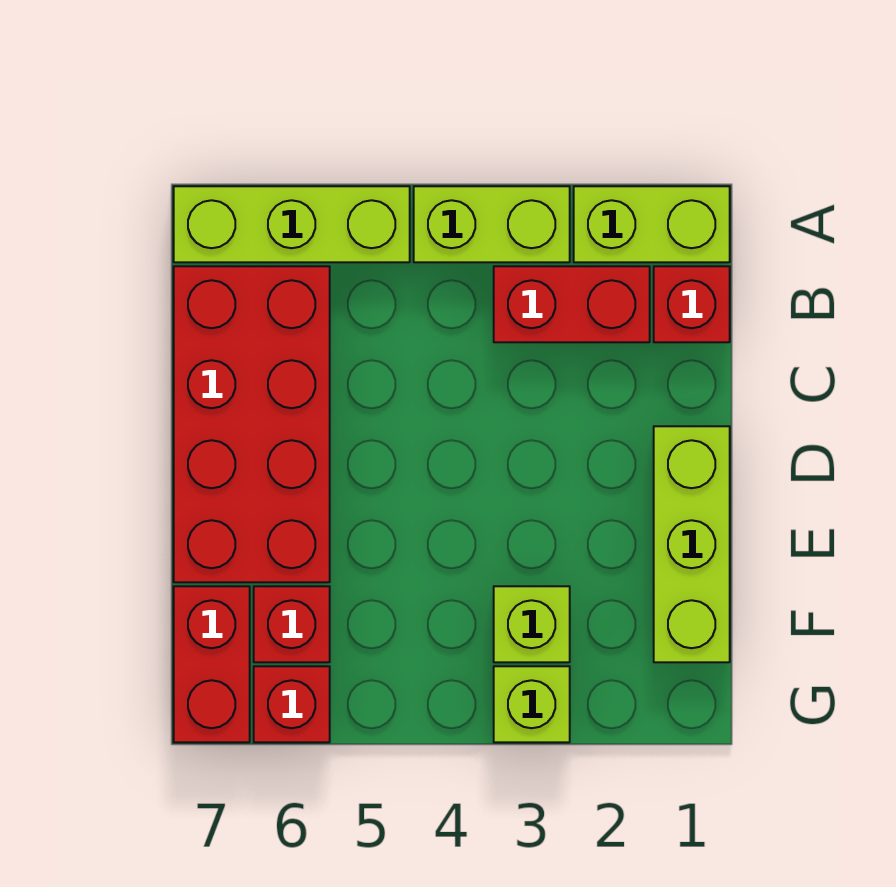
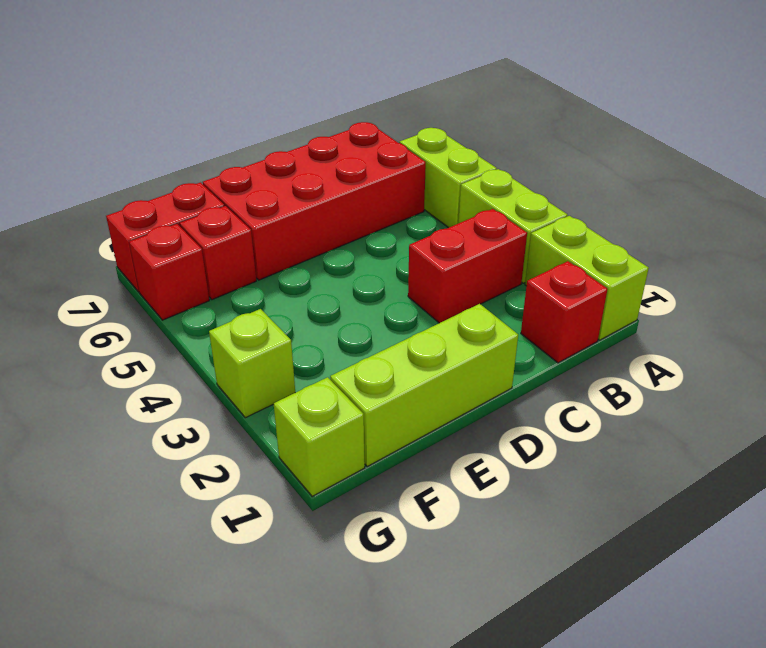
lime brick A5:A7 level 1 -> lime brick A5:A6 level 1
red brick B2:B3 level 1 -> red brick B3:C3 level 1
lime brick F3 level 1 -> lime brick G1 level 1

